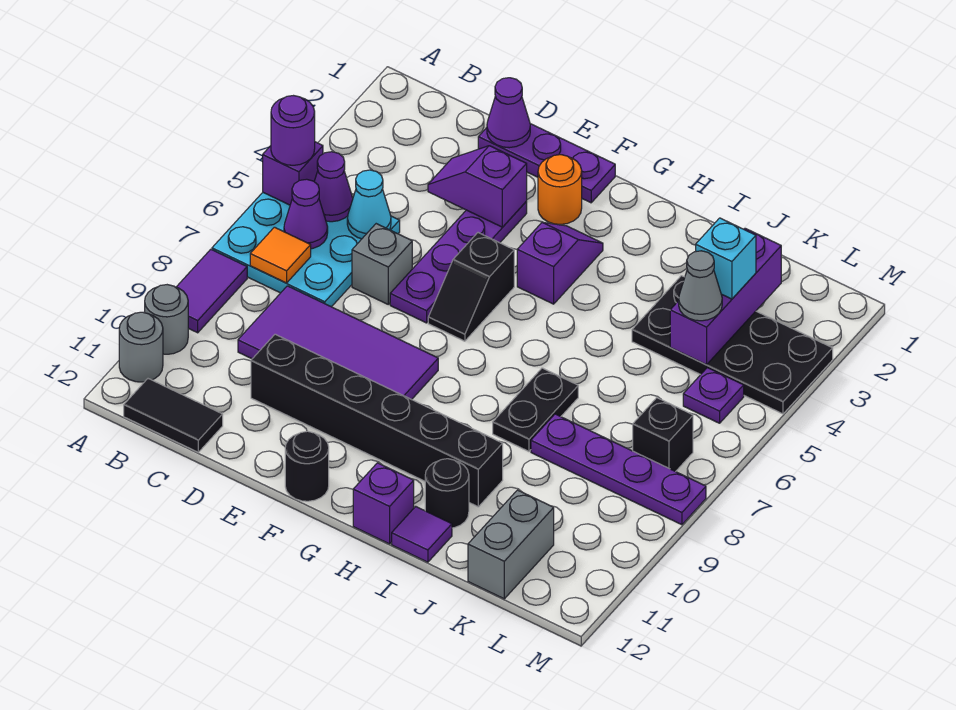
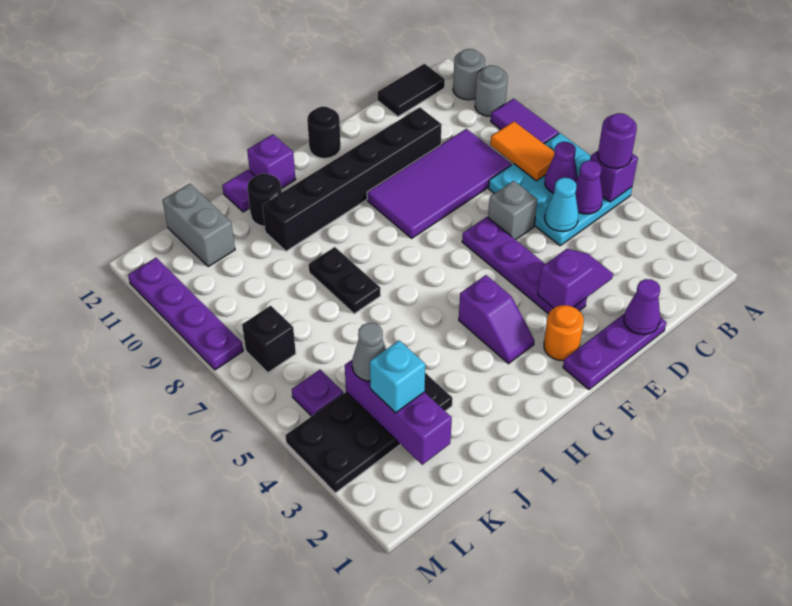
orange tile B7 level 2 -> orange tile B7:B8 level 2
black slope F5:F6 level 1 top 5 -> none
purple plate J8:M8 level 1 -> purple plate M8:M11 level 1

